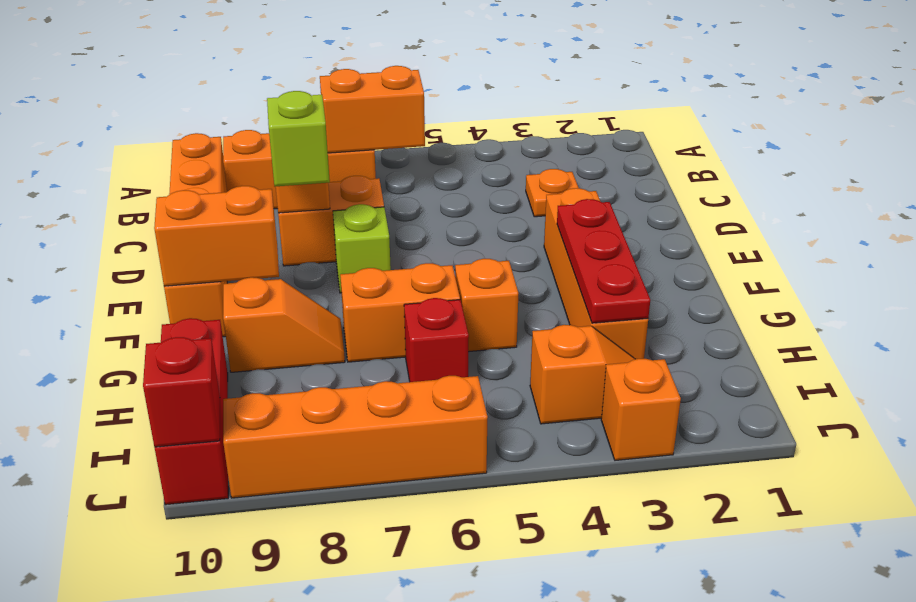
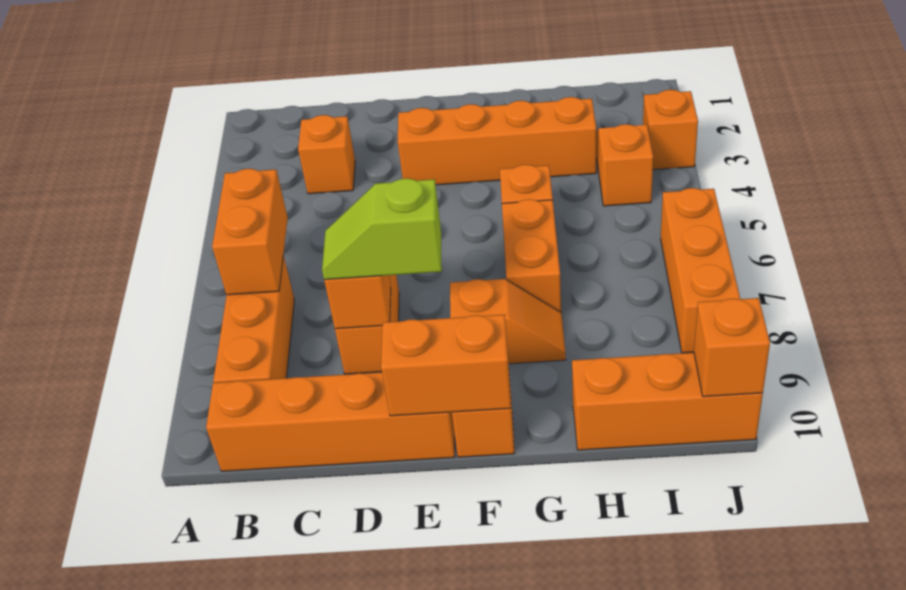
orange plate C3 level 1 -> orange brick C3 level 1
lime brick E7 level 1 -> none
red plate F3:H3 level 2 -> none
orange brick F9:F10 level 2 -> orange brick E10:F10 level 2
orange slope G8:G9 level 1 top 9 -> orange slope F8:G8 level 1 top F
red brick H6 level 1 -> none
red brick H10:J10 level 1 -> orange brick H10:J10 level 1
orange brick J6:J9 level 1 -> orange brick J6:J8 level 1
red brick J10 level 2 -> orange brick J10 level 2

